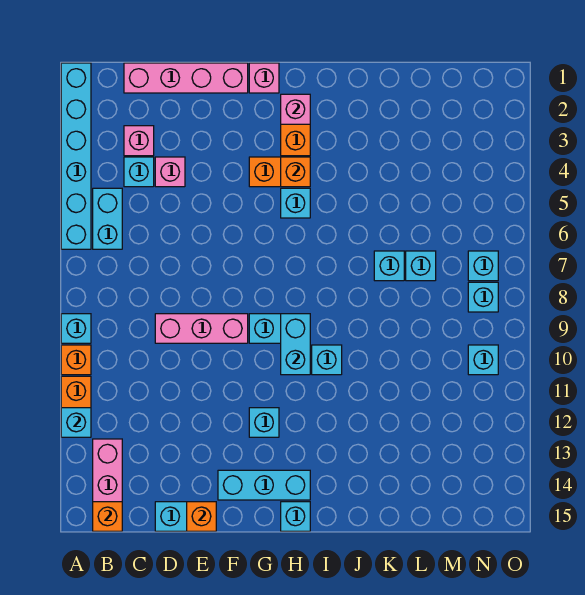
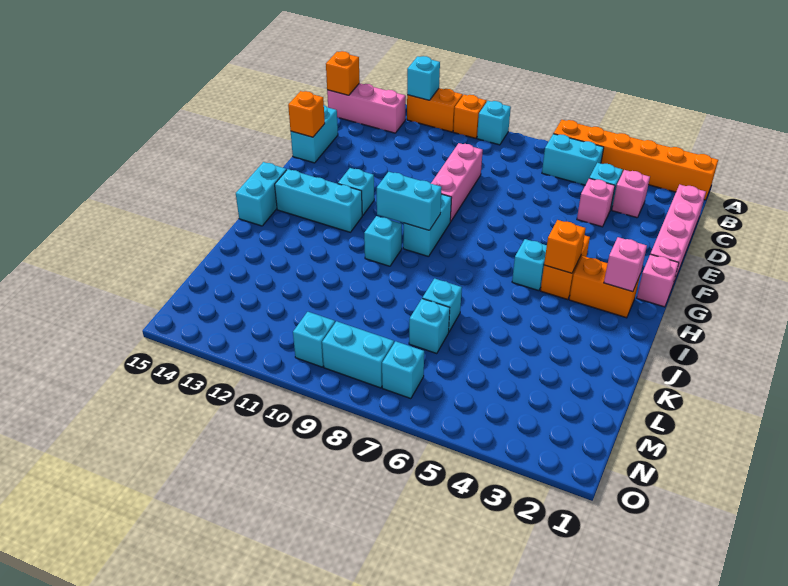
cyan brick A1:A6 level 1 -> orange brick A1:A6 level 1
cyan brick F14:H14 level 1 -> cyan brick H12:H14 level 1
cyan brick H15 level 1 -> cyan brick H15:I15 level 1
cyan brick N8 level 1 -> cyan brick N8:N9 level 1

